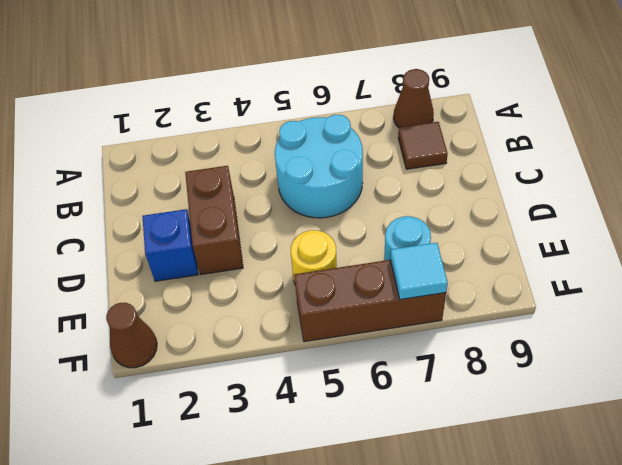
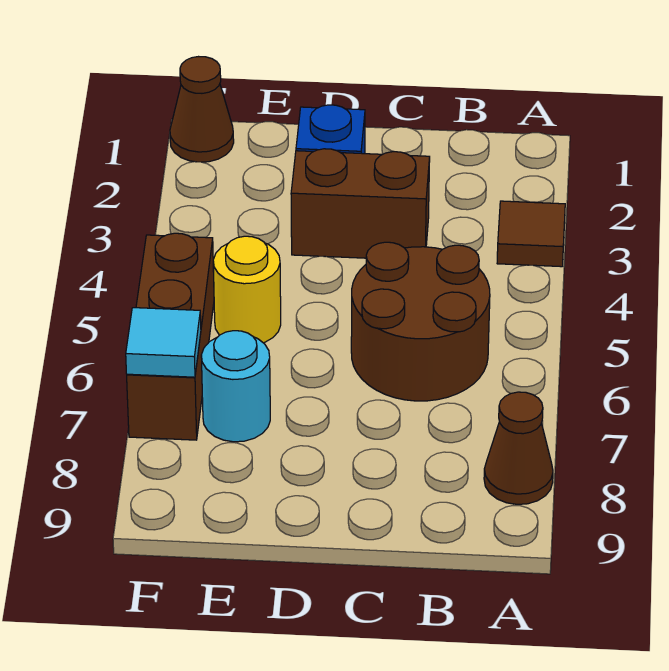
cyan round brick B5:C6 level 1 -> brown round brick B5:C6 level 1
brown tile B8 level 1 -> brown tile A3 level 1

